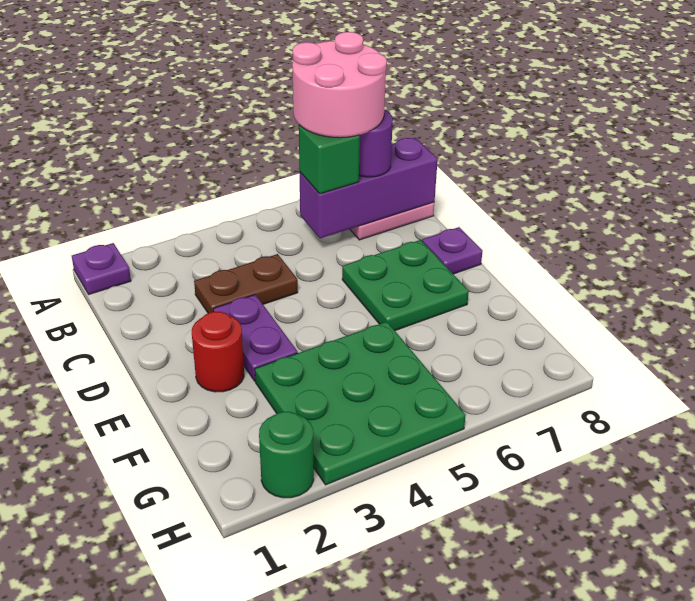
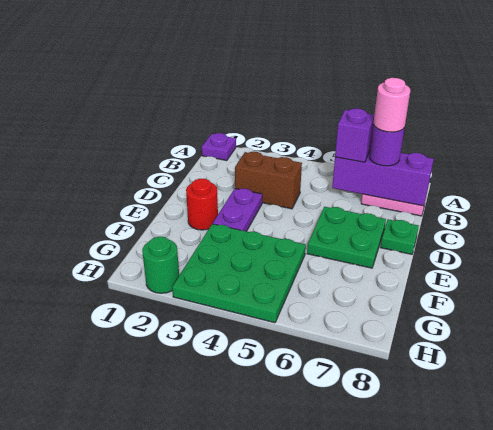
pink round brick A6:B7 level 4 -> pink round brick B7 level 4
green brick B6 level 3 -> purple brick B6 level 3
brown plate C3:C4 level 1 -> brown brick C3:C4 level 1
purple plate D8 level 1 -> green plate D8 level 1

